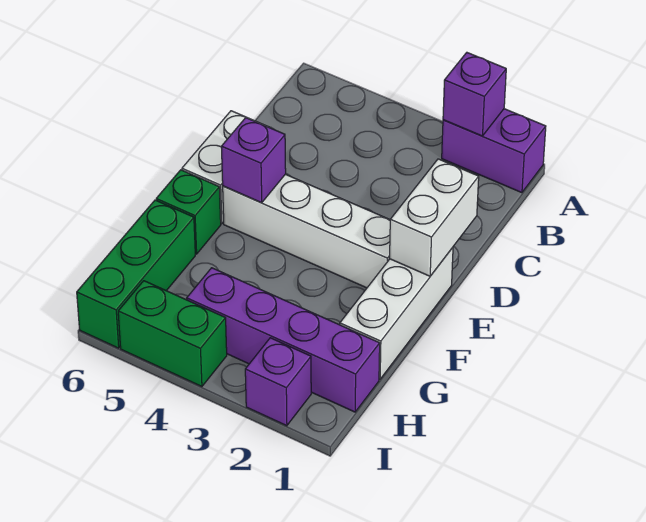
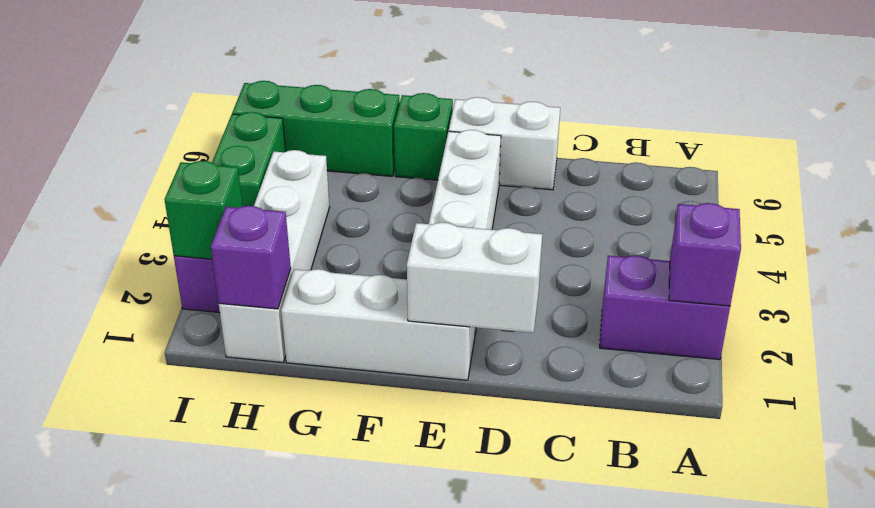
purple brick A1:A2 level 1 -> purple brick A2:B2 level 1
purple brick E5 level 2 -> purple brick H1 level 2
purple brick H1:H4 level 1 -> white brick H1:H4 level 1
none -> green brick I2 level 2

